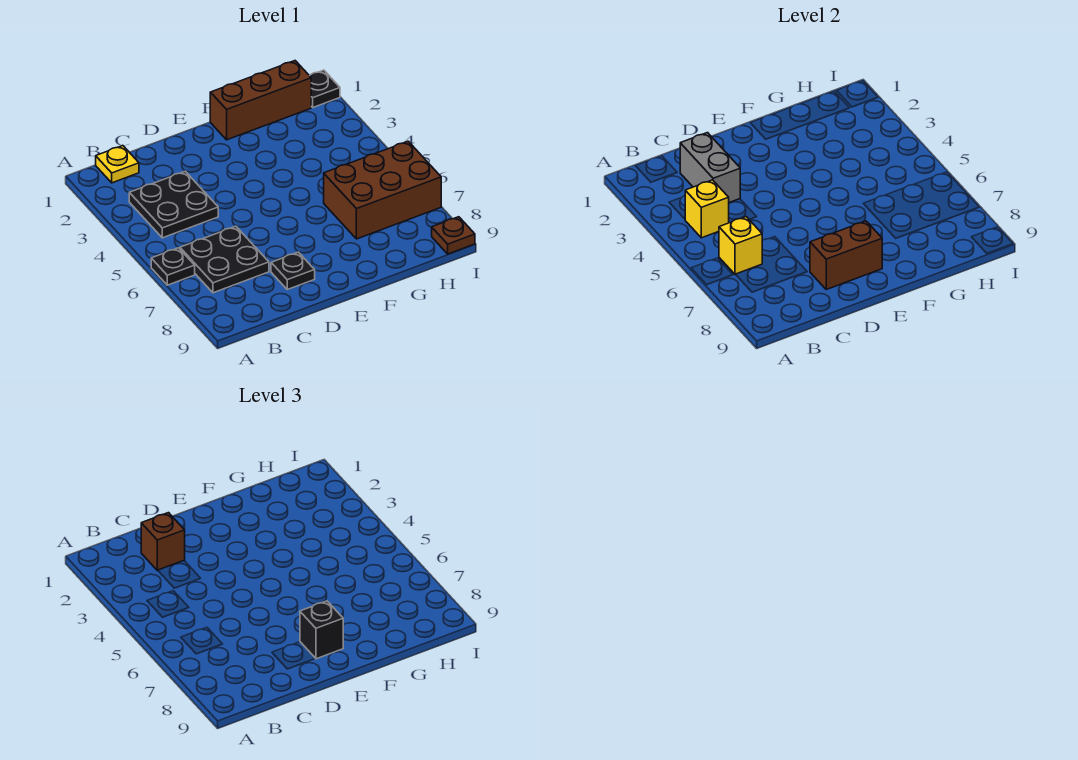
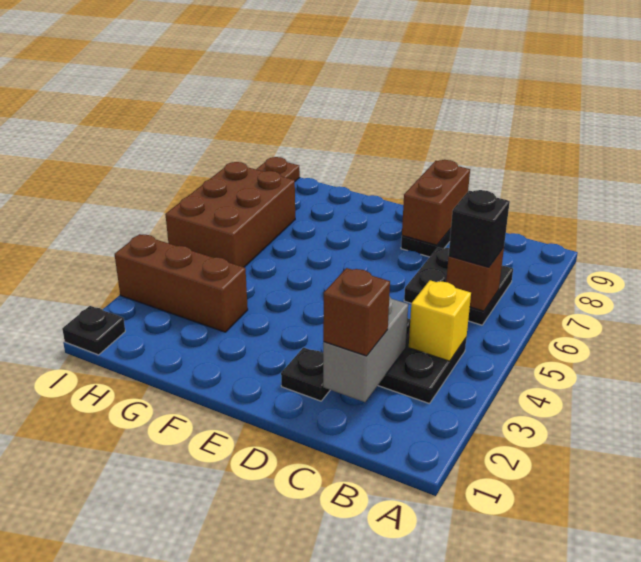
black plate A6 level 1 -> black plate D2 level 1
yellow plate B1 level 1 -> none
yellow brick B6 level 2 -> brown brick B6 level 2
brown brick D8:E8 level 2 -> brown brick D8:D9 level 2
black brick E8 level 3 -> black brick B6 level 3
brown brick F1:H1 level 1 -> brown brick G3:I3 level 1
brown brick G6:I7 level 1 -> brown brick H5:I7 level 1

